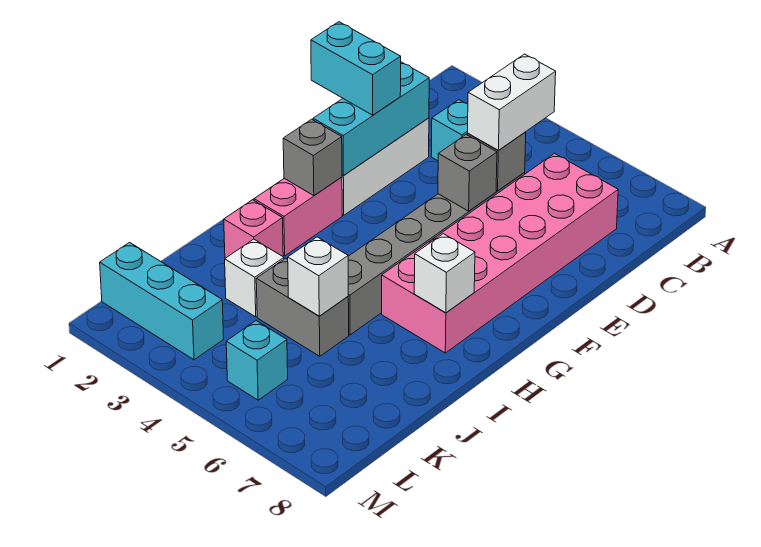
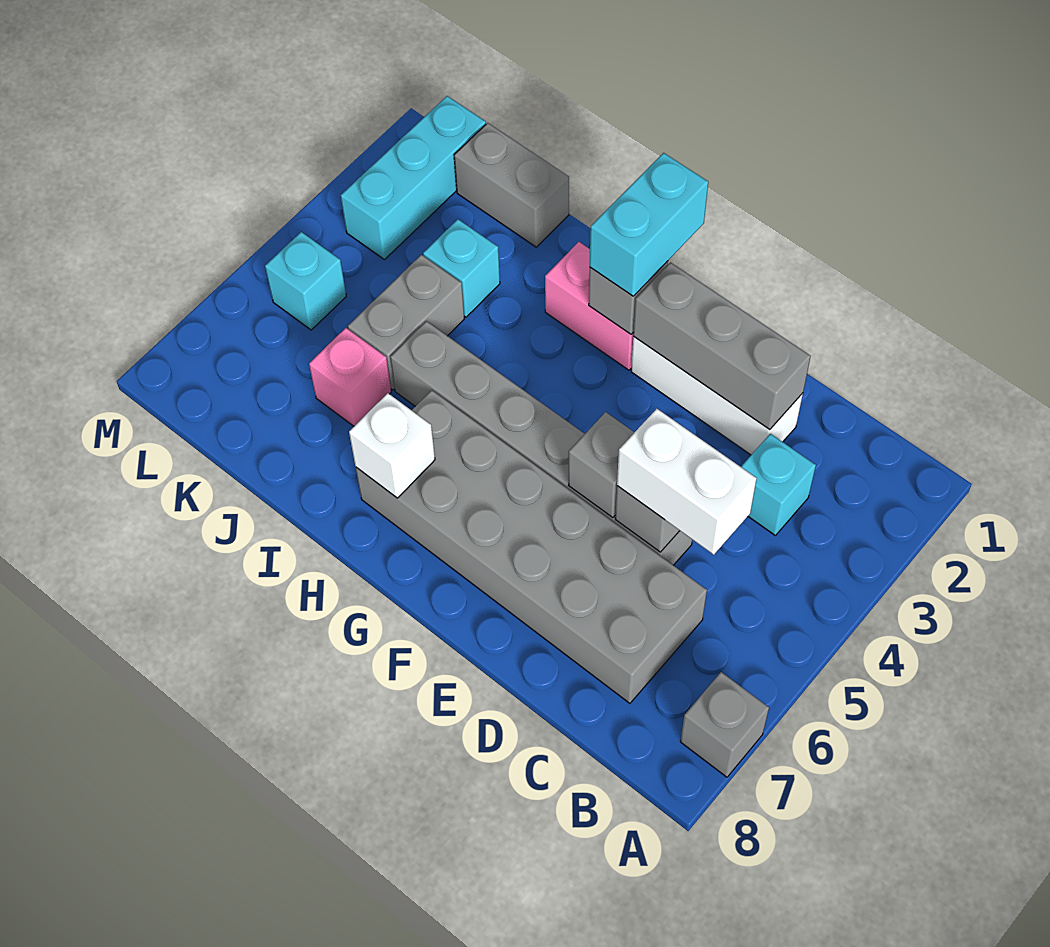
none -> grey brick A7 level 1
pink brick C6:H7 level 1 -> grey brick C6:H7 level 1
cyan brick D2:F2 level 2 -> grey brick D2:F2 level 2
cyan brick E1:E2 level 3 -> cyan brick G1:G2 level 3
pink brick I2 level 1 -> pink brick J6 level 1
none -> grey brick J1:K1 level 1
white brick J3 level 1 -> cyan brick J3 level 1
white brick J5 level 2 -> none

